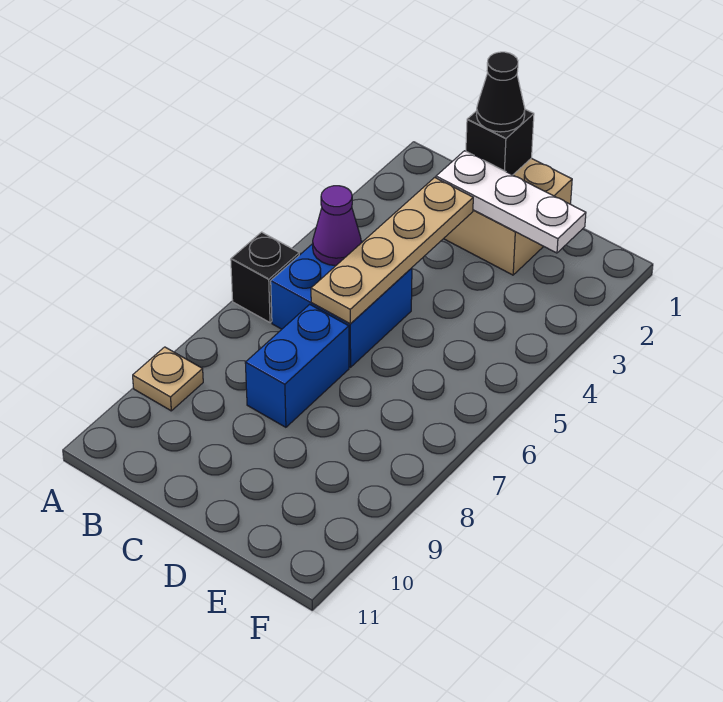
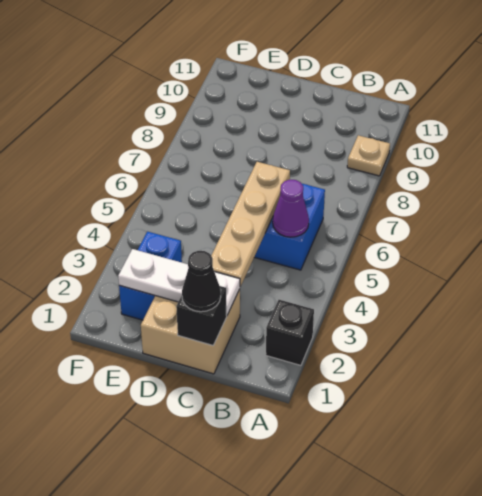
black brick A6 level 1 -> black brick A2 level 1
blue brick C7:C8 level 1 -> blue brick E2:E3 level 1

